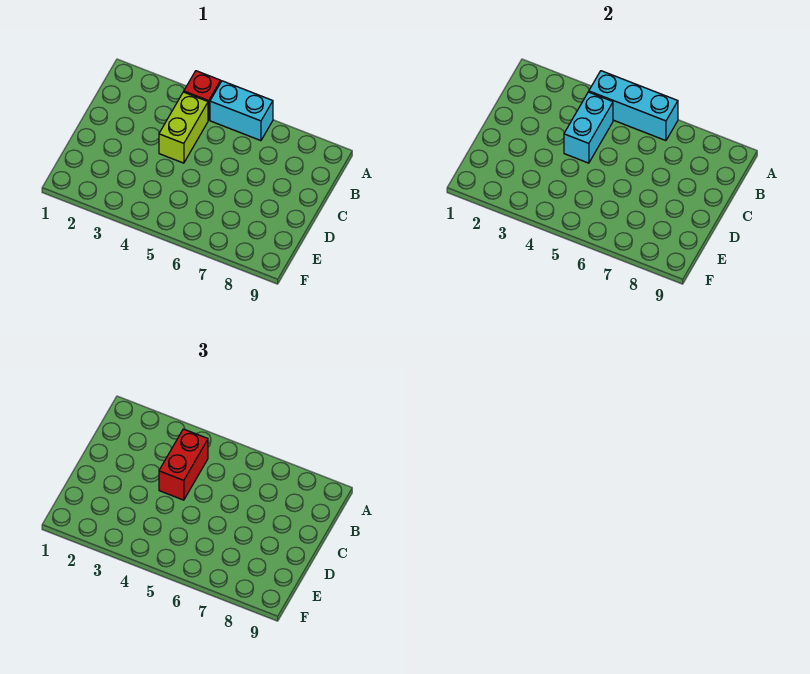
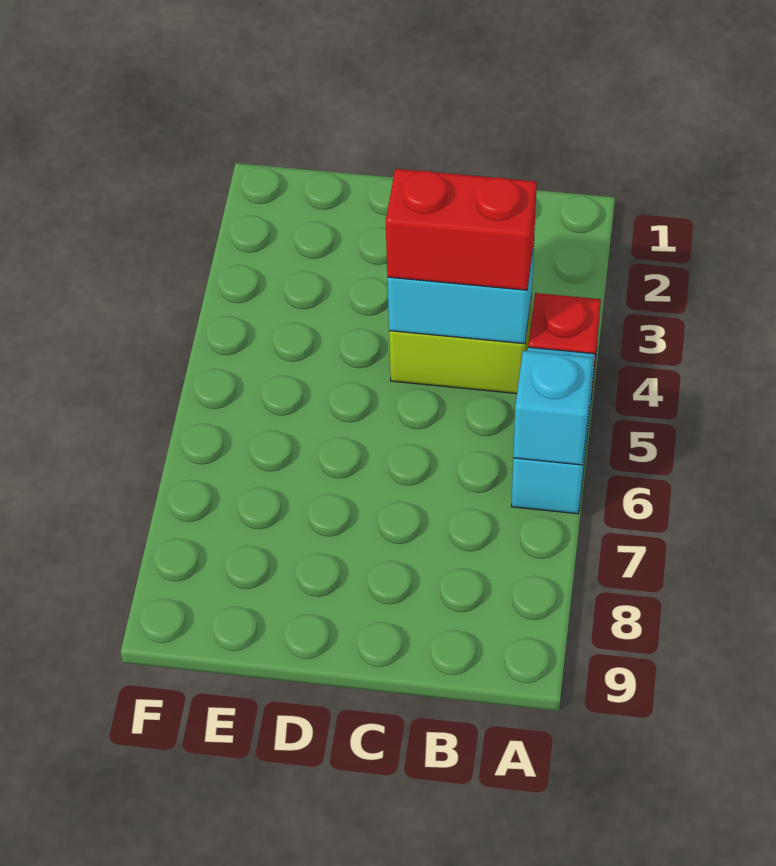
cyan brick A4:A6 level 2 -> cyan brick A6 level 2

